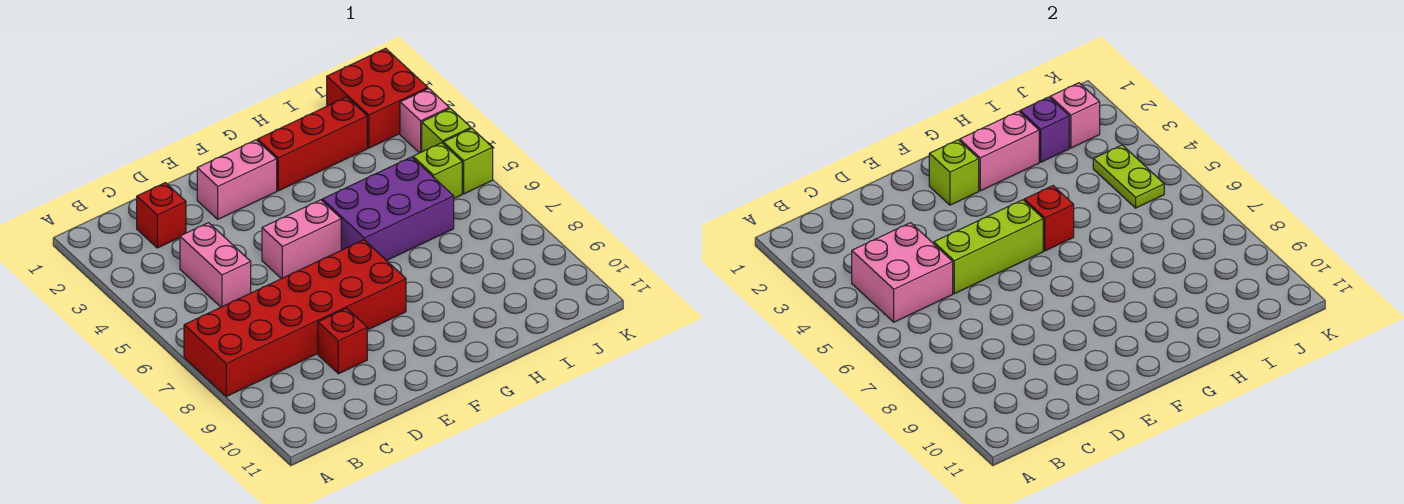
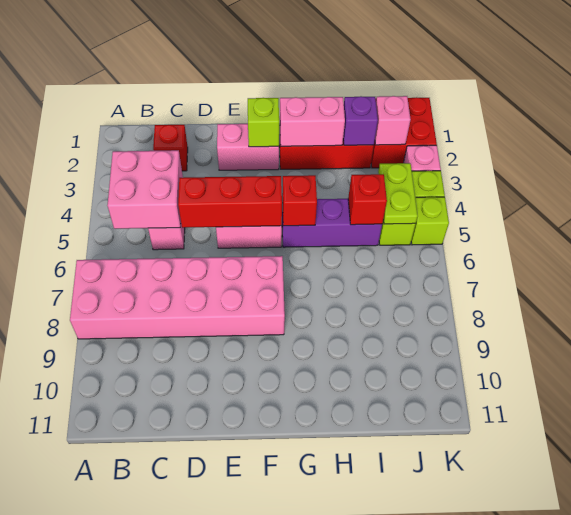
red brick A7:F8 level 1 -> pink brick A7:F8 level 1
lime brick D5:F5 level 2 -> red brick D5:F5 level 2
red brick D9 level 1 -> red brick I5 level 2
purple brick G5:I6 level 1 -> purple brick G5:I5 level 1

